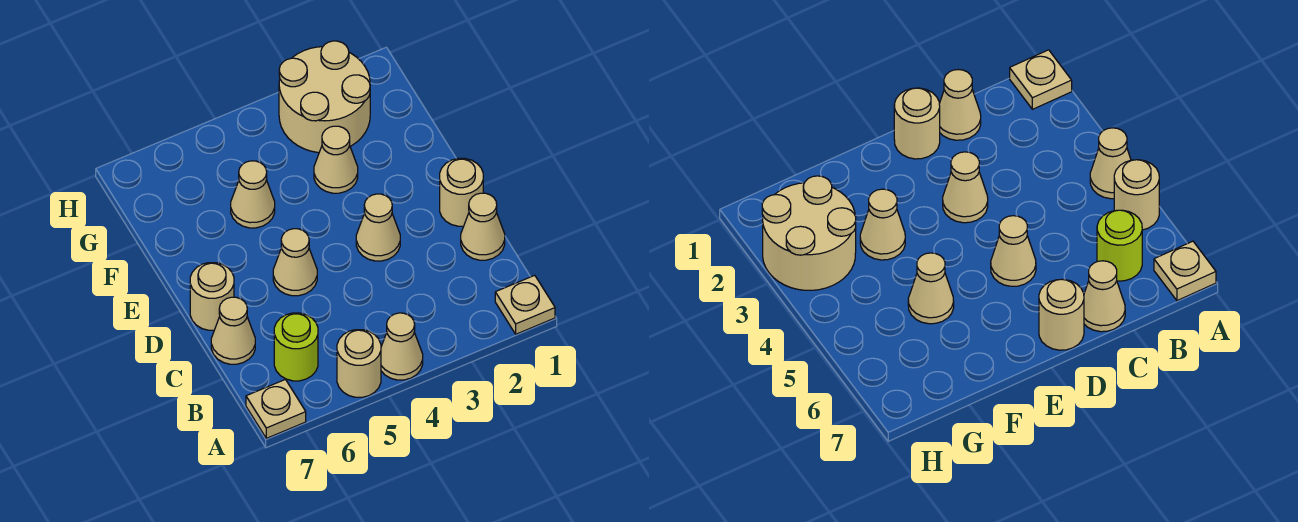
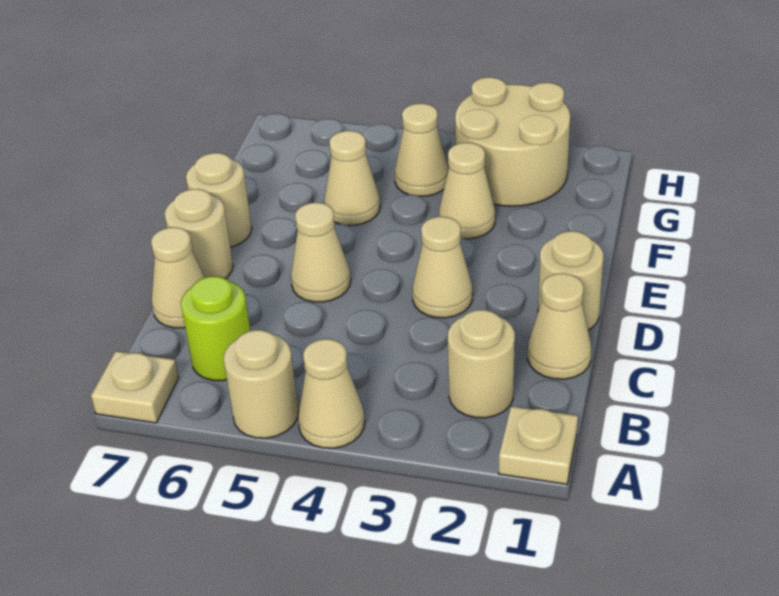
none -> tan round brick B2 level 1
none -> tan round brick E7 level 1
none -> tan cone G4 level 1

